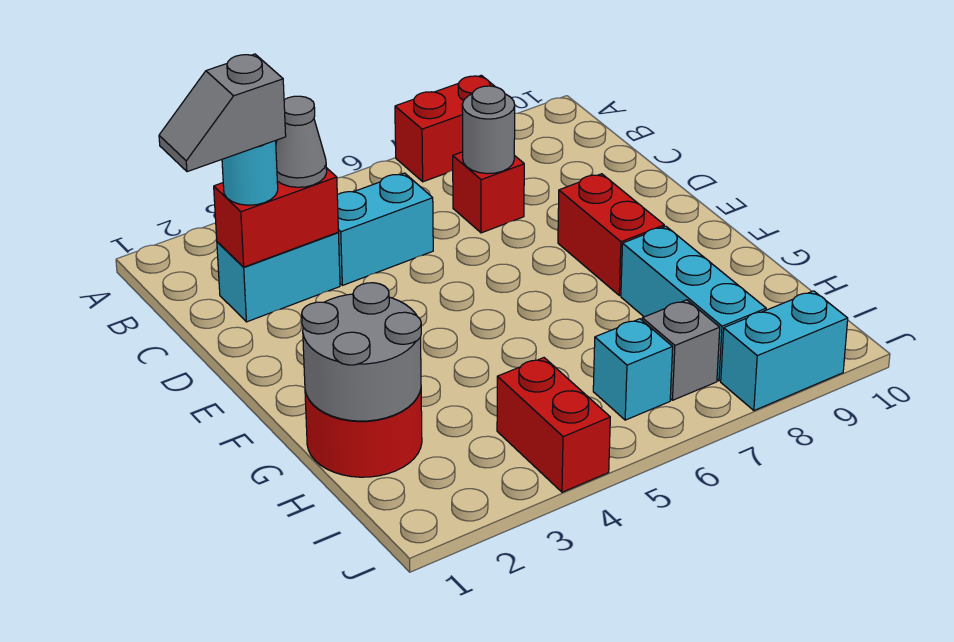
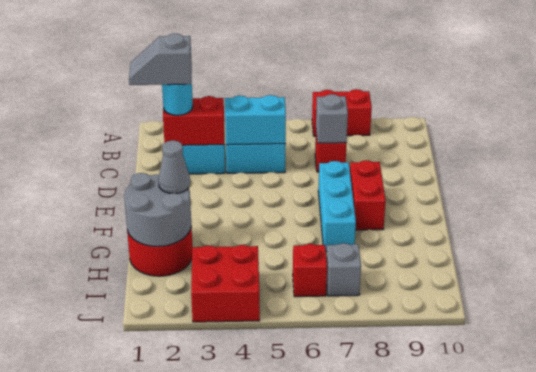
grey cone C3 level 3 -> grey cone G2 level 3
grey round brick C7 level 2 -> grey brick C7 level 2
cyan brick G8:I8 level 1 -> cyan brick E7:G7 level 1
red brick I4:J4 level 1 -> red brick I3:J4 level 1
cyan brick I6 level 1 -> red brick I6 level 1
cyan brick J8:J9 level 1 -> cyan brick C4:C5 level 2

